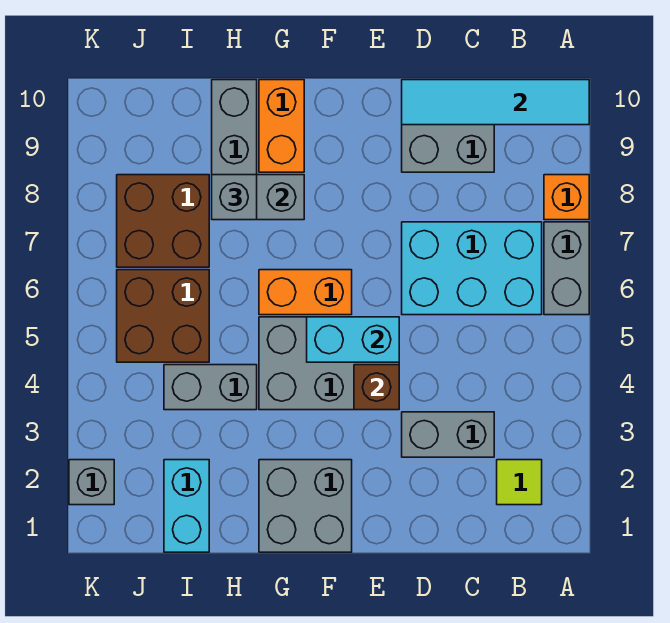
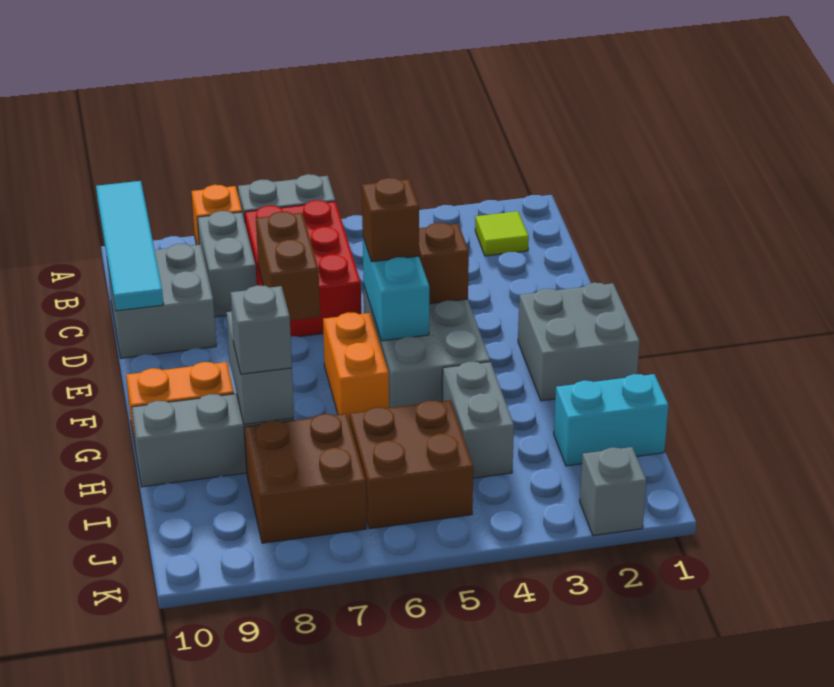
cyan brick B6:D7 level 1 -> red brick B6:D7 level 1
grey brick C3:D3 level 1 -> grey brick B8:C8 level 1
none -> brown brick D7:E7 level 2
none -> brown brick E5 level 3

